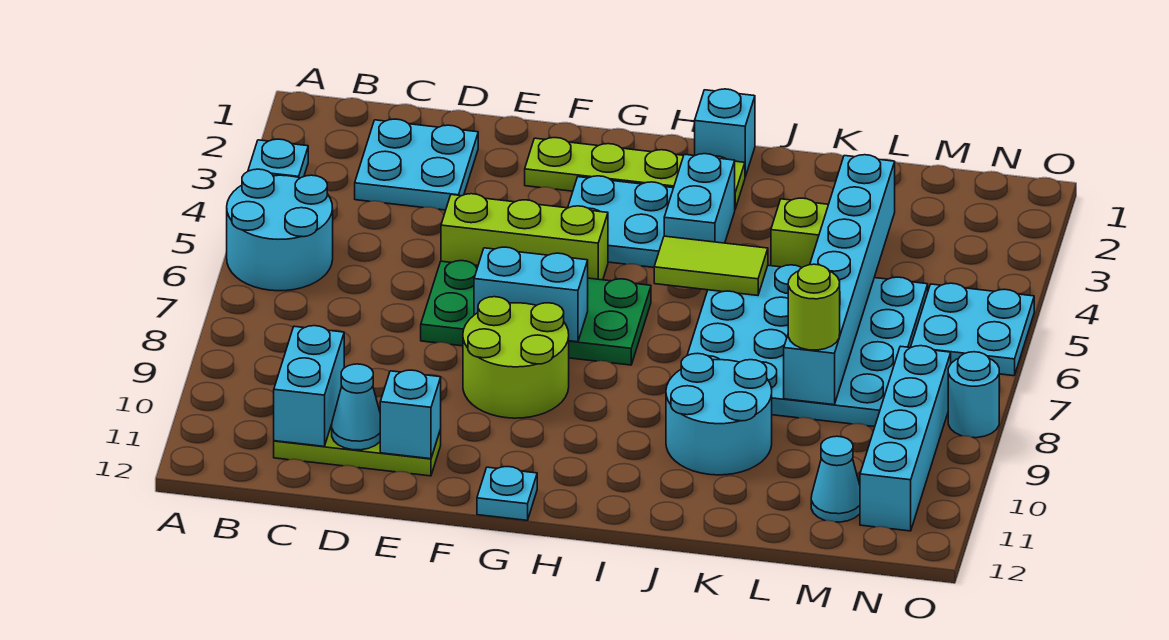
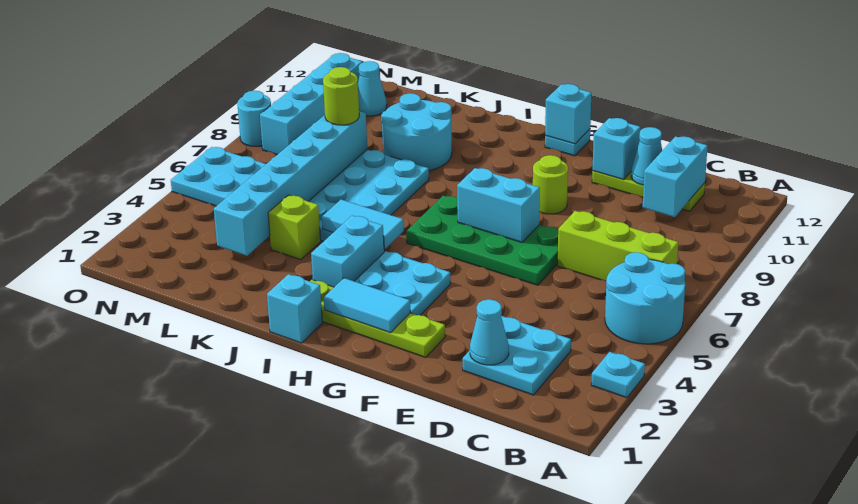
none -> cyan cone D2 level 2
lime brick E5:G5 level 1 -> lime brick B7:D7 level 1
lime round brick F8:G9 level 1 -> lime round brick F9 level 1
none -> cyan tile G2:H2 level 2
none -> cyan brick G12 level 2
lime tile I5:J5 level 2 -> cyan tile I5:J5 level 2

